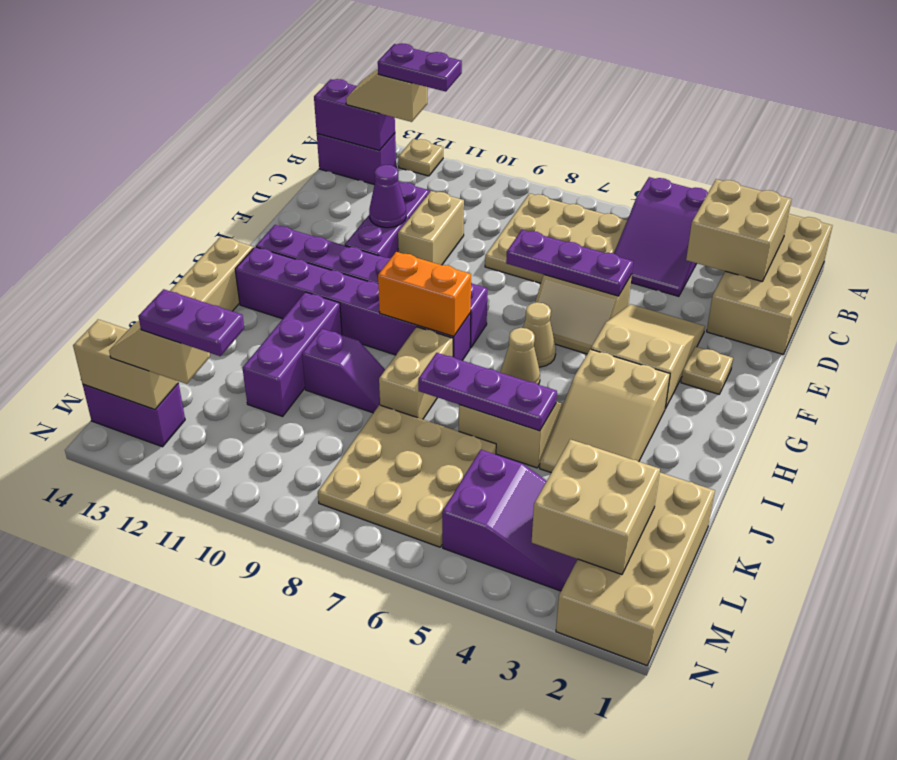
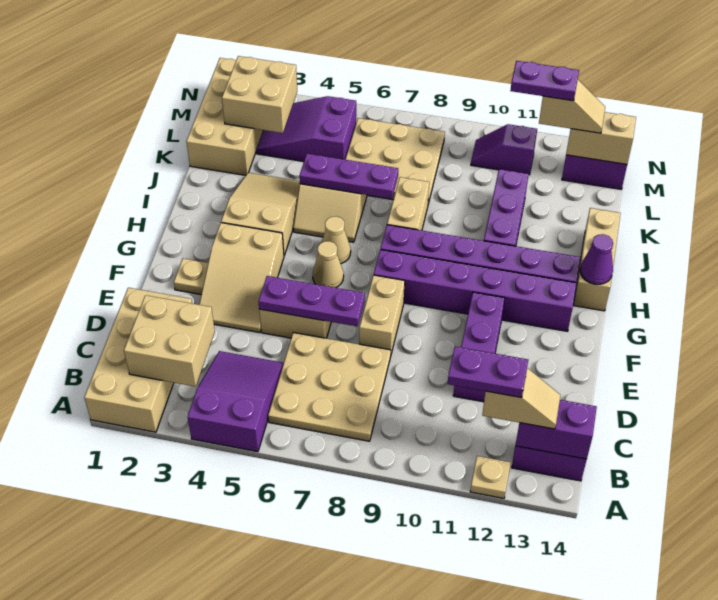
tan brick D10:E10 level 1 -> tan brick E8:F8 level 1
purple cone E11 level 2 -> purple cone H14 level 2
orange brick H8:H9 level 2 -> none
purple slope J9:J10 level 1 top 10 -> purple slope M10:M11 level 1 top 11

